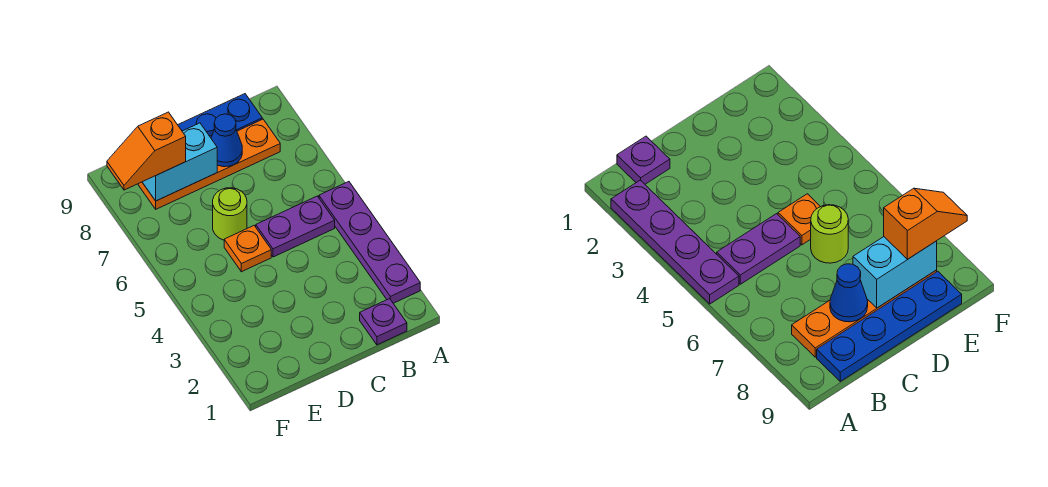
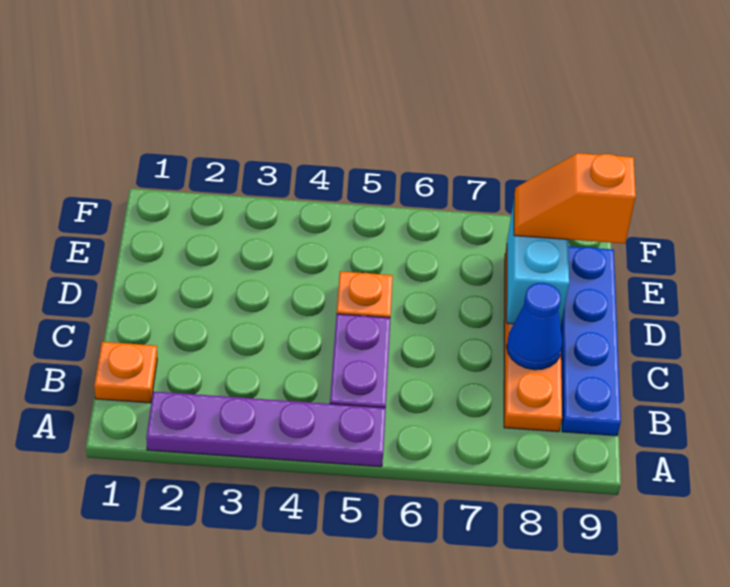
purple plate B1 level 1 -> orange plate B1 level 1
lime round brick D6 level 1 -> none
orange slope E8:F8 level 3 top E -> orange slope E8:E9 level 3 top 9

